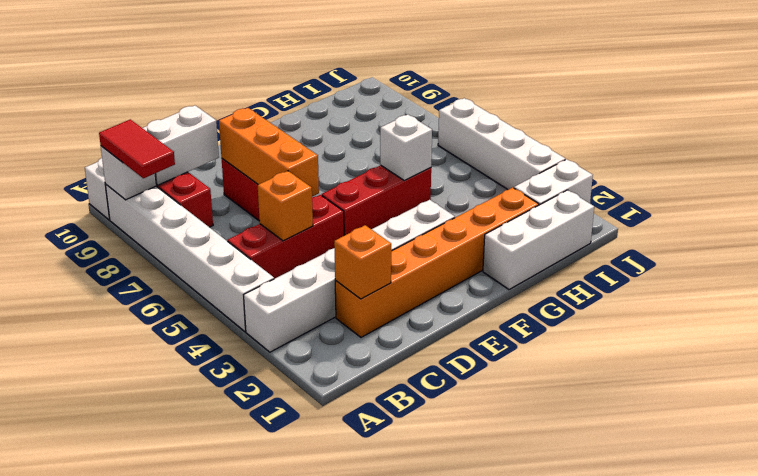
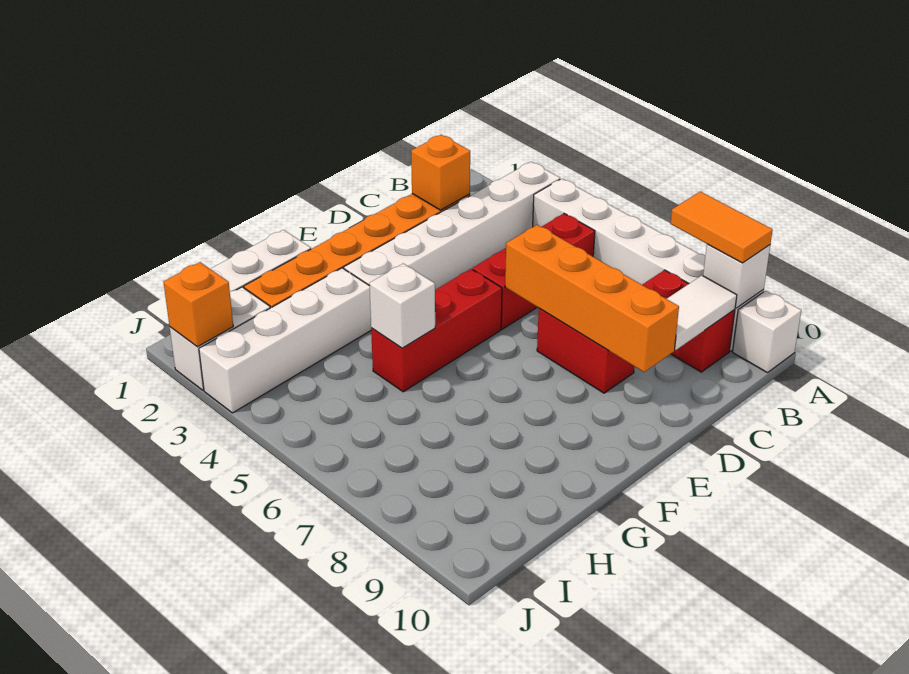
red tile A8:A9 level 3 -> orange tile A8:A9 level 3
white brick B9:C9 level 2 -> white tile B9:C9 level 2
orange brick C5 level 2 -> orange brick J2 level 2
orange brick D6:D8 level 2 -> orange brick D6:D9 level 2
white brick J3:J6 level 1 -> white brick G3:J3 level 1

